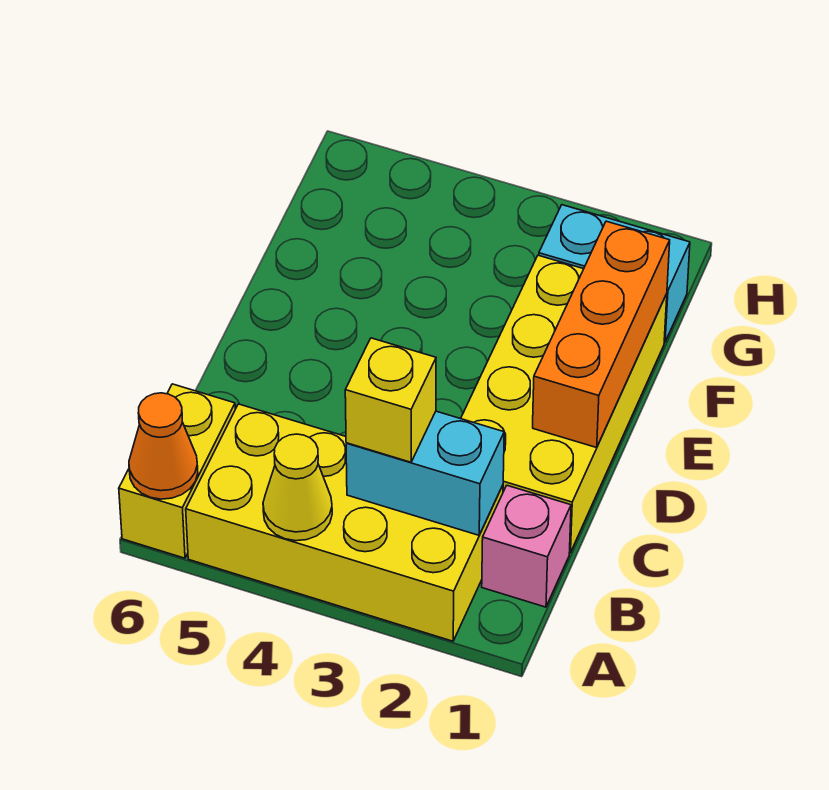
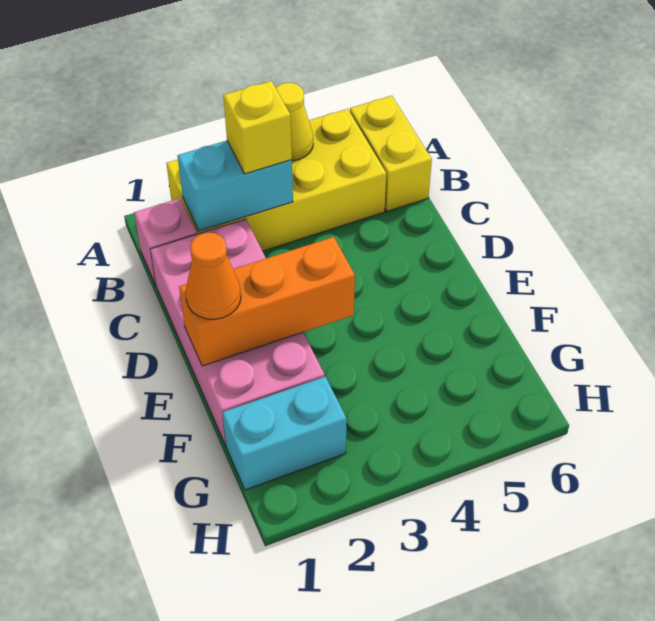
orange cone A6 level 2 -> orange cone E1 level 3
yellow brick C1:F2 level 1 -> pink brick C1:F2 level 1
orange brick D1:F1 level 2 -> orange brick E1:E3 level 2

